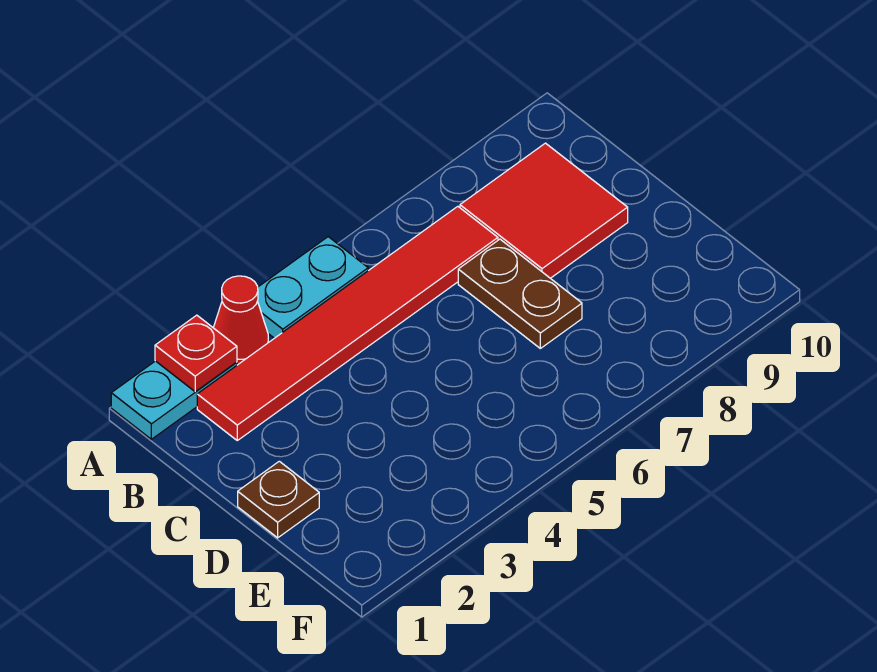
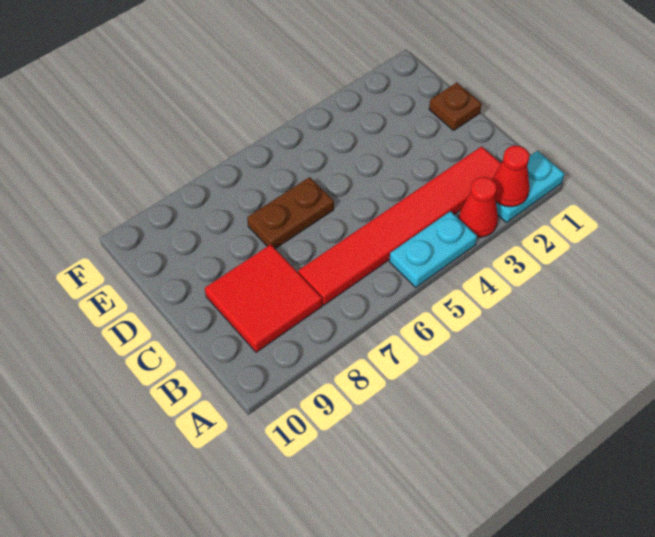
red plate A2 level 2 -> red cone A2 level 2
brown plate C7:D7 level 1 -> brown plate D6:D7 level 1

